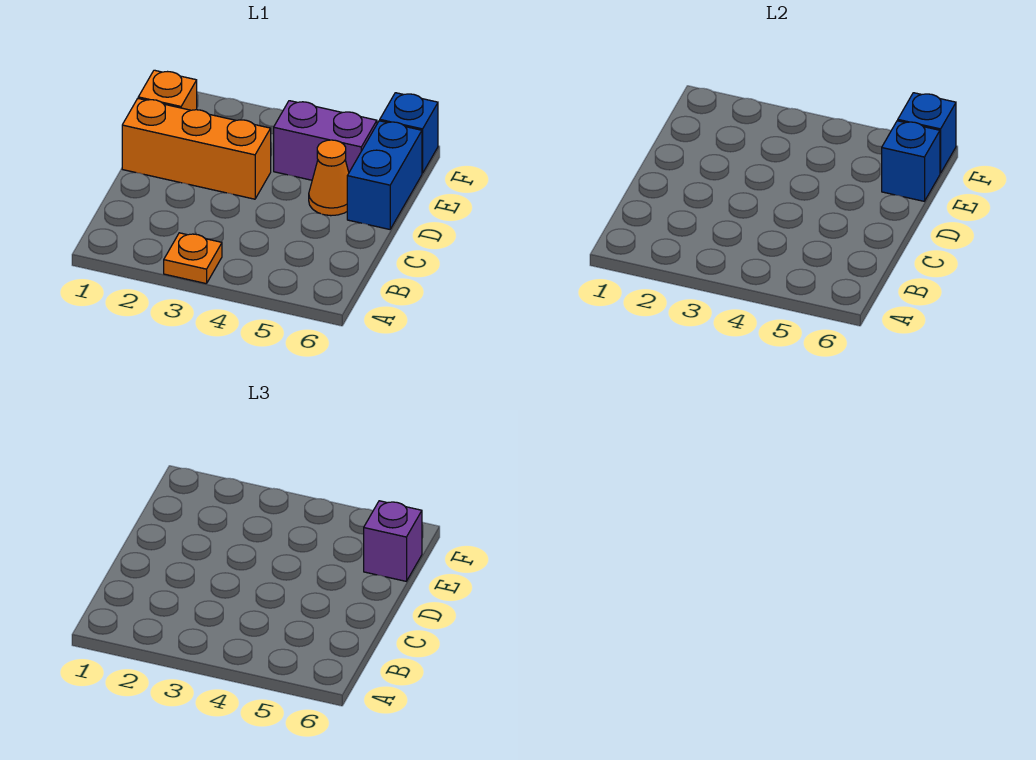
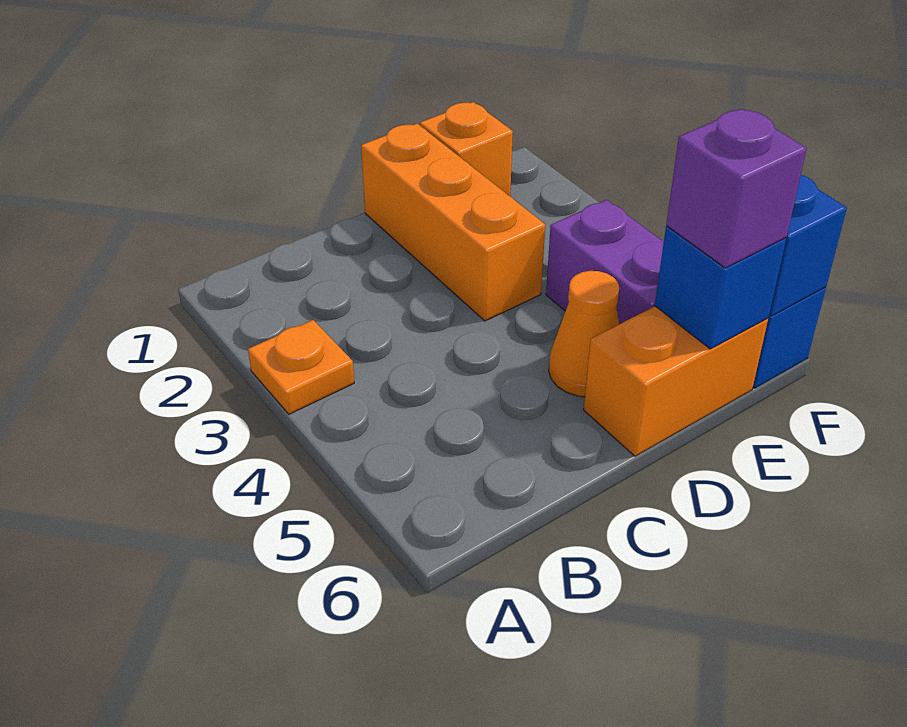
blue brick D6:E6 level 1 -> orange brick D6:E6 level 1

